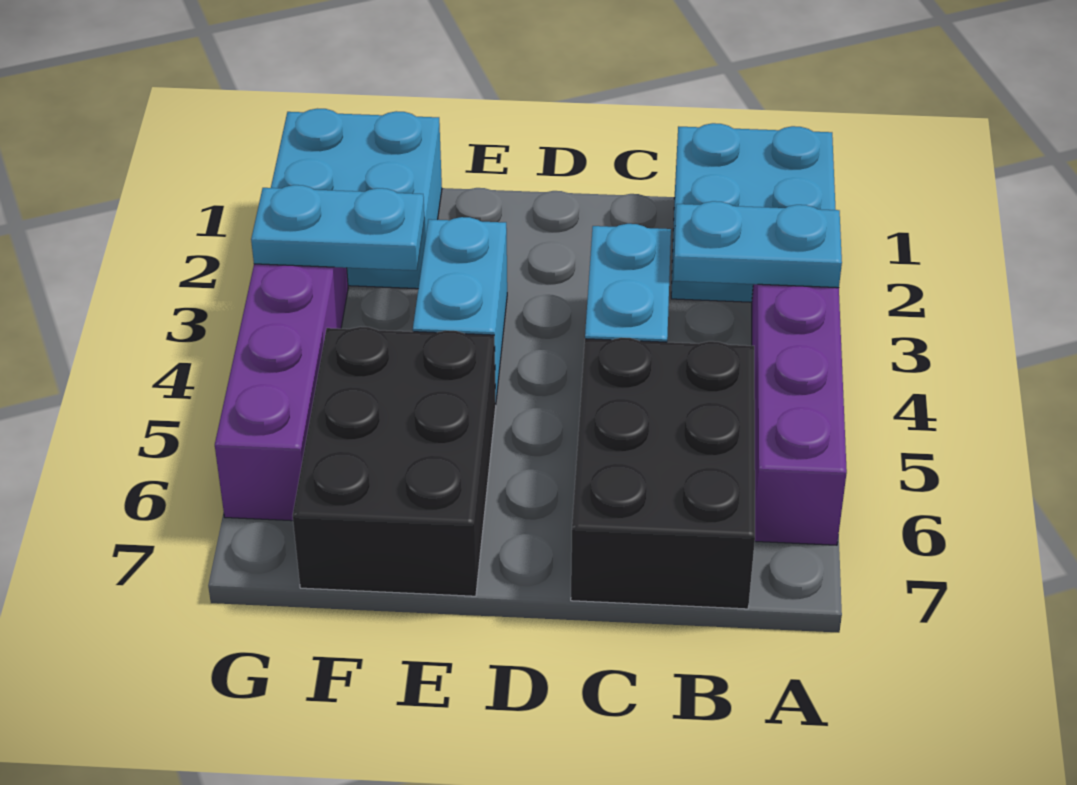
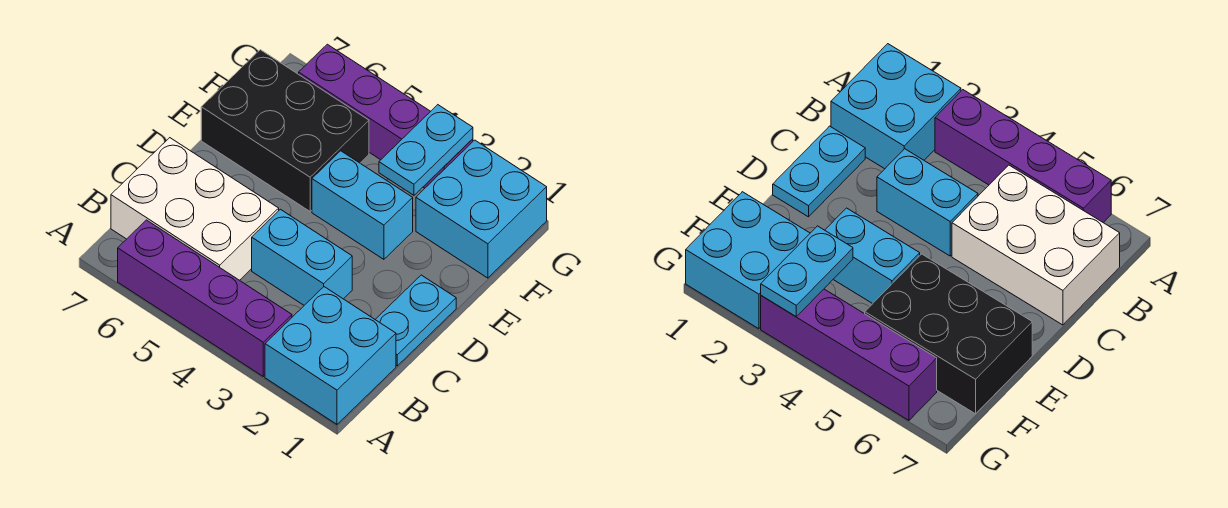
cyan plate A3:B3 level 2 -> cyan plate C1:D1 level 1
black brick B5:C7 level 1 -> white brick B5:C7 level 1

